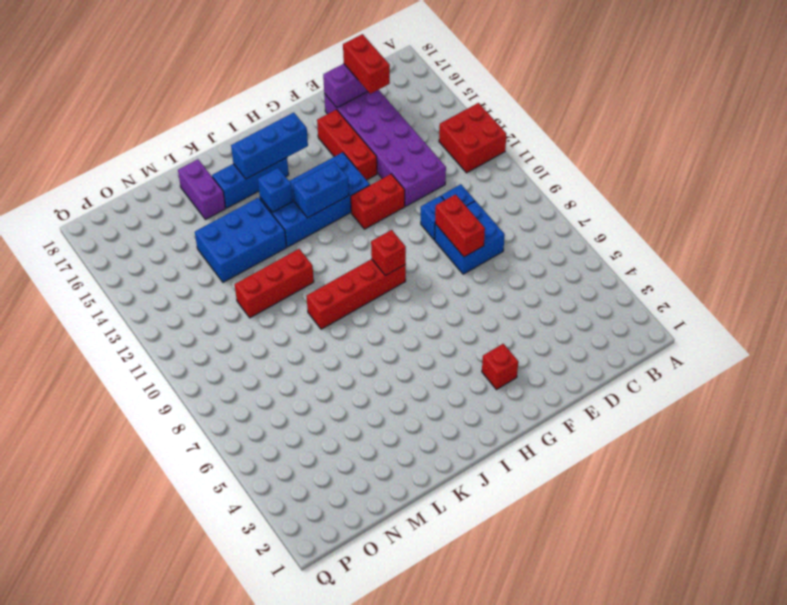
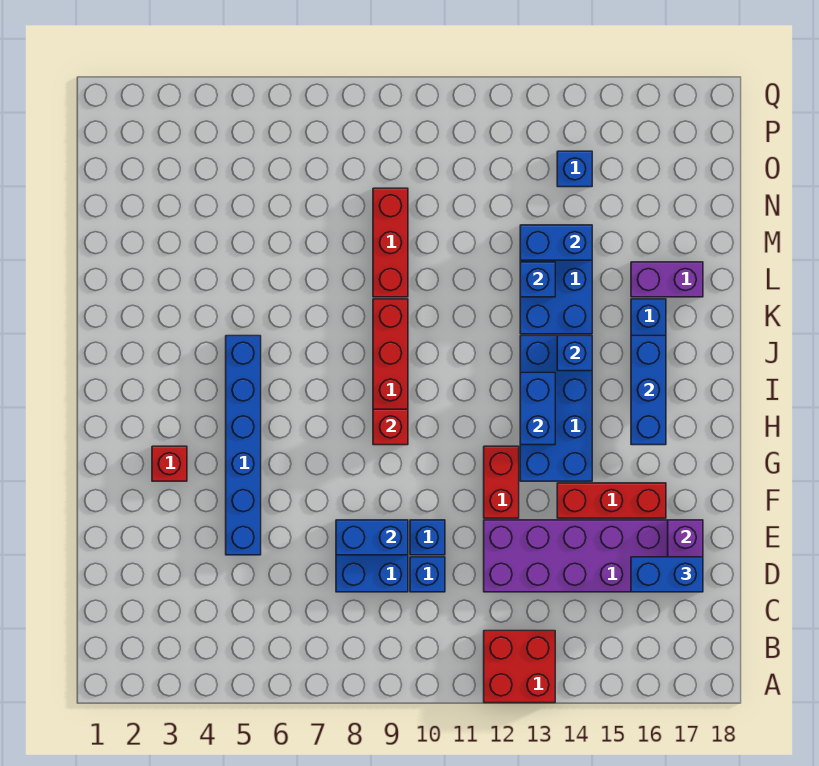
red brick D16:D17 level 3 -> blue brick D16:D17 level 3
none -> blue brick E5:J5 level 1
red brick E8:E9 level 2 -> blue brick E8:E9 level 2
red brick K11:M11 level 1 -> red brick L9:N9 level 1
none -> blue brick L13 level 2
none -> blue brick M13:M14 level 2
none -> blue brick O14 level 1

